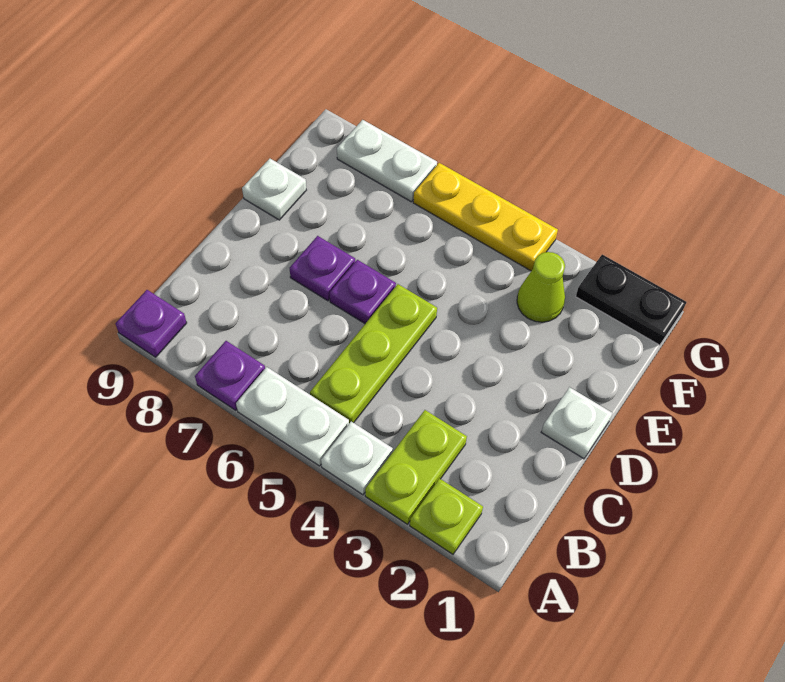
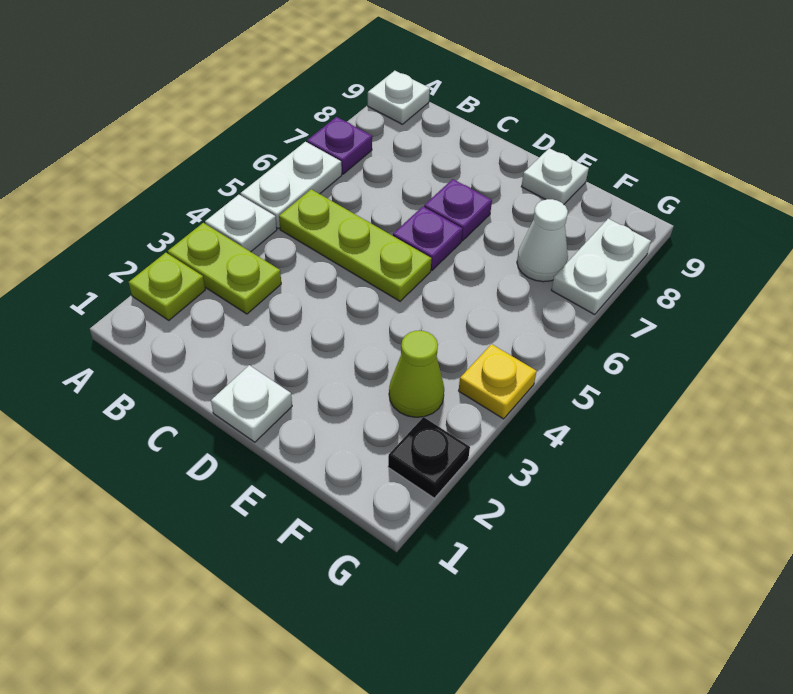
purple plate A9 level 1 -> white plate A9 level 1
none -> white cone F7 level 1
black plate G1:G2 level 1 -> black plate G2 level 1
yellow plate G4:G6 level 1 -> yellow plate G4 level 1

